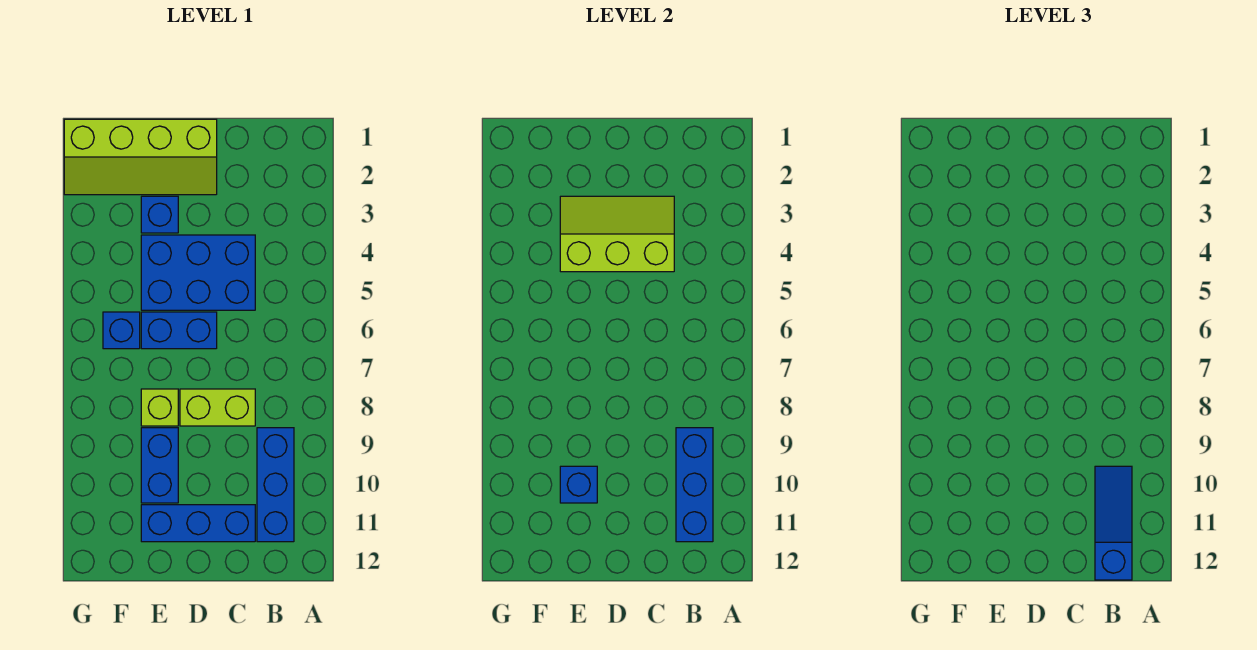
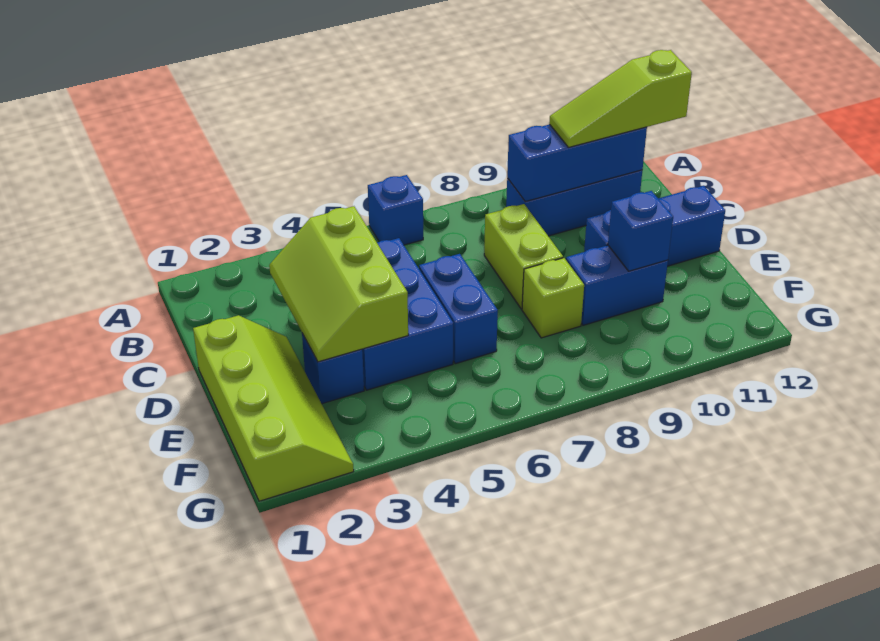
blue slope B10:B12 level 3 top 12 -> lime slope B10:B12 level 3 top 12
blue brick C11:E11 level 1 -> blue brick D10:D12 level 1
blue brick F6 level 1 -> blue brick A6 level 1

